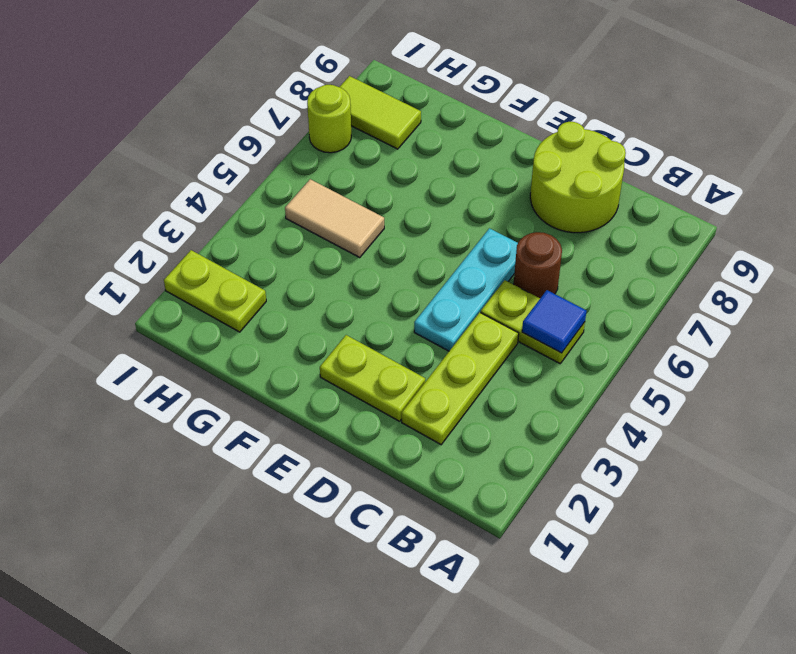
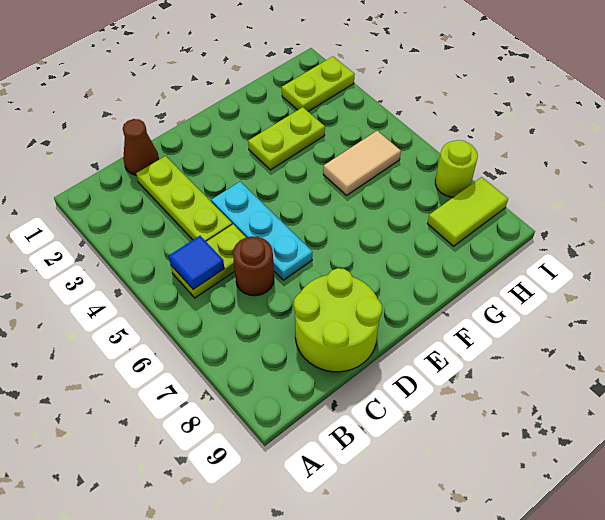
none -> brown cone C1 level 1
lime plate D2:E2 level 1 -> lime plate F3:G3 level 1

